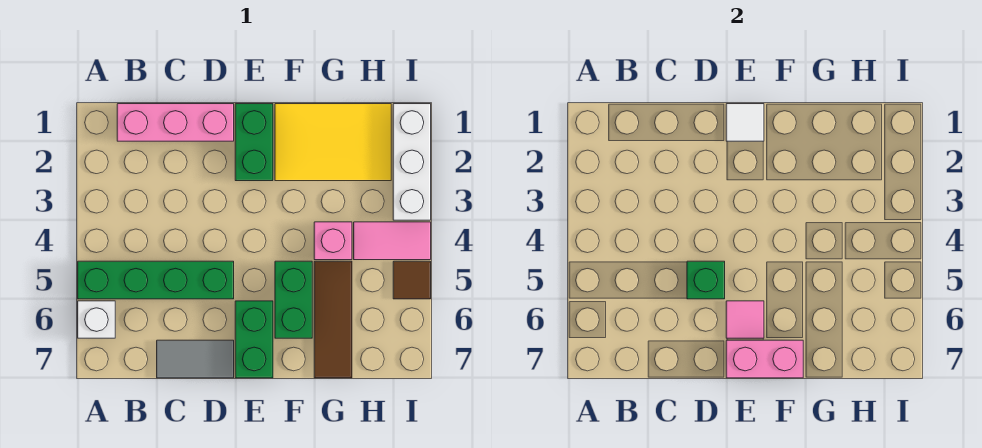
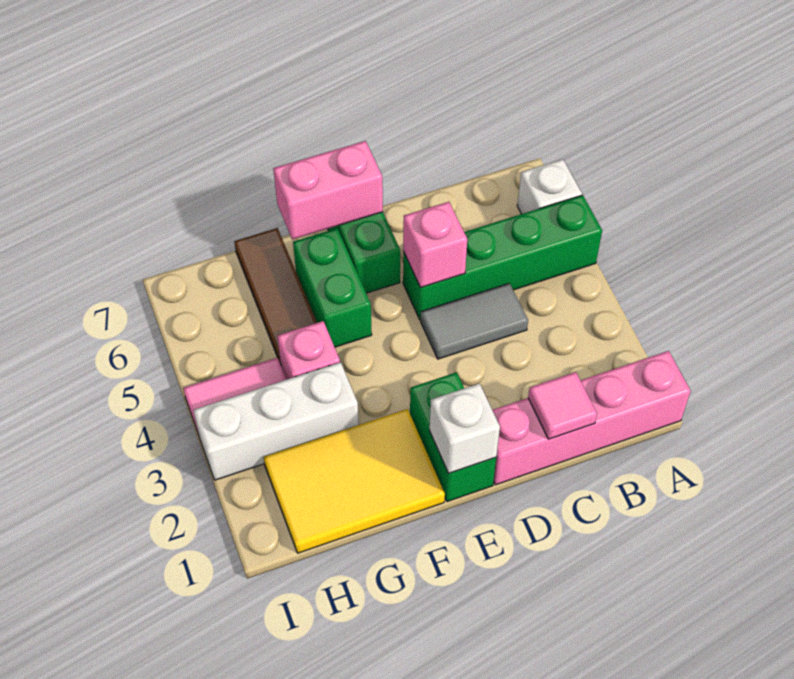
pink brick B1:D1 level 1 -> pink brick A1:D1 level 1
grey tile C7:D7 level 1 -> grey tile C4:D4 level 1
green brick D5 level 2 -> pink brick D5 level 2
white tile E1 level 2 -> white brick E1 level 2
pink tile E6 level 2 -> pink tile C1 level 2
white brick I1:I3 level 1 -> white brick G3:I3 level 1
brown tile I5 level 1 -> none

